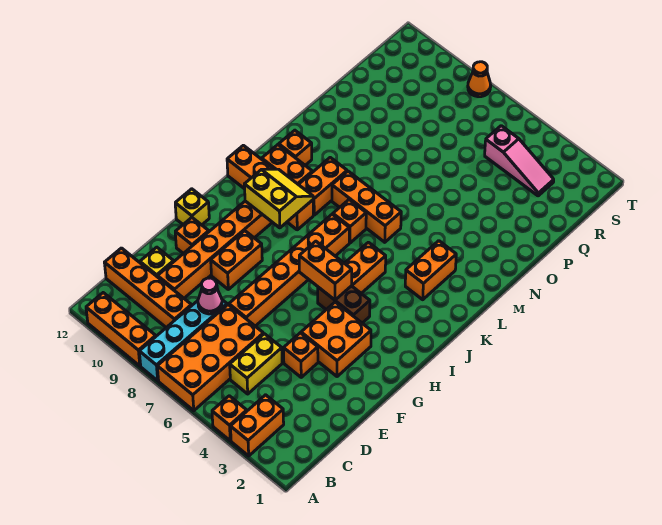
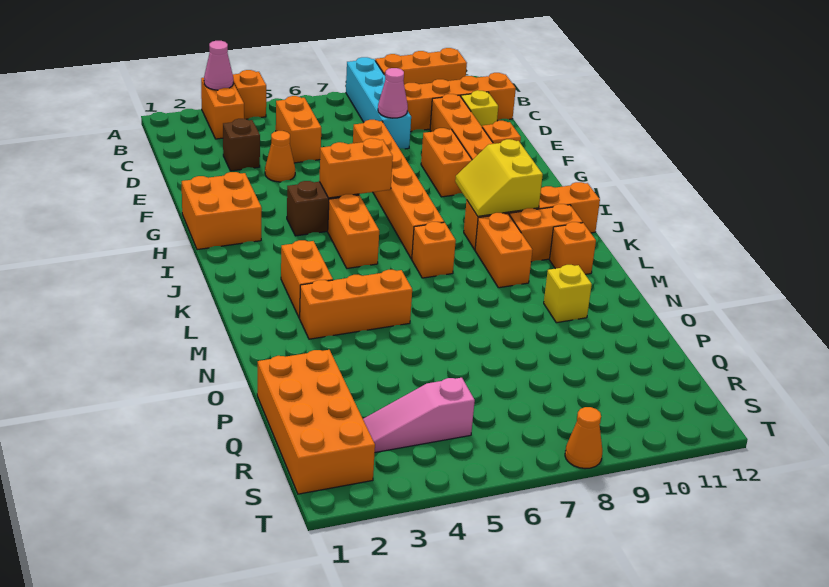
none -> pink cone A3 level 2
orange brick A6:D7 level 1 -> orange brick P1:S2 level 1
yellow brick C5:D5 level 1 -> orange brick C5:D5 level 1
none -> brown brick D3 level 1
orange brick E4 level 1 -> orange cone E4 level 1
orange brick F3:G4 level 1 -> orange brick G1:H2 level 1
yellow brick G12 level 1 -> yellow brick N10 level 1
yellow slope I9:J10 level 2 top I -> yellow slope I9:J10 level 2 top 10
orange brick L6:L8 level 1 -> orange brick M3:M5 level 1

